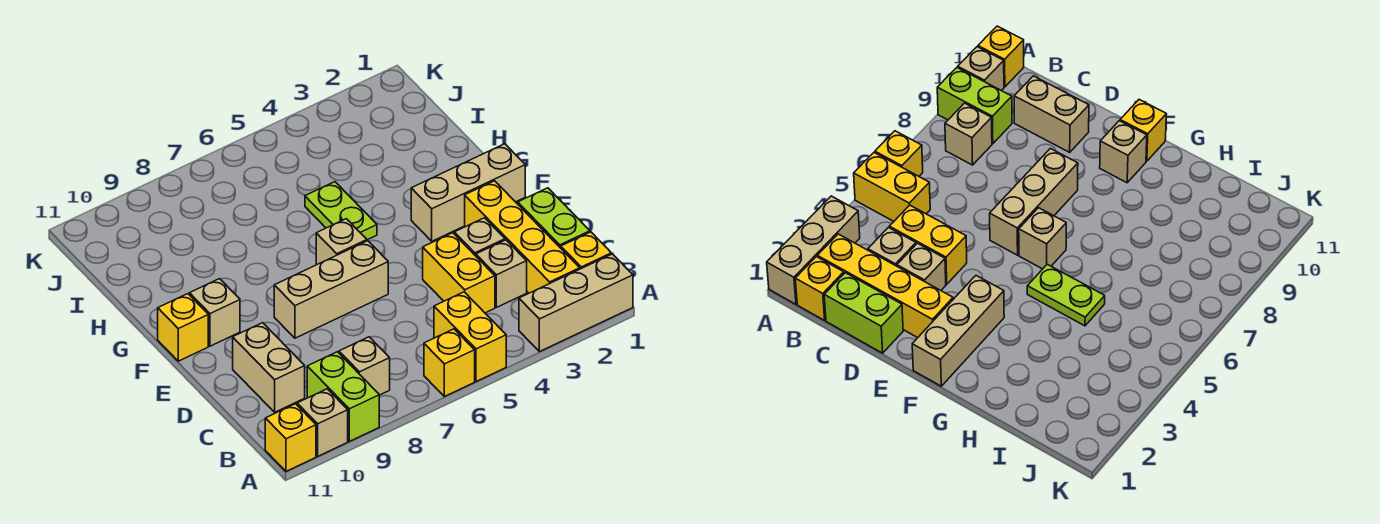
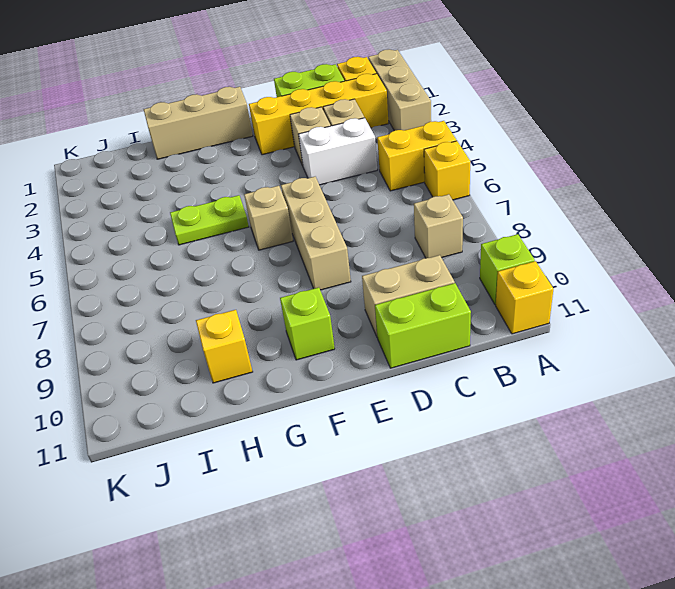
lime brick A9:B9 level 1 -> lime brick C11:D11 level 1
tan brick A10 level 1 -> lime brick A10 level 1
yellow brick C4:D4 level 1 -> white brick C4:D4 level 1
tan brick F1:F3 level 1 -> tan brick F1:H1 level 1
tan brick F10 level 1 -> lime brick F10 level 1
yellow brick F11 level 1 -> yellow brick H10 level 1

